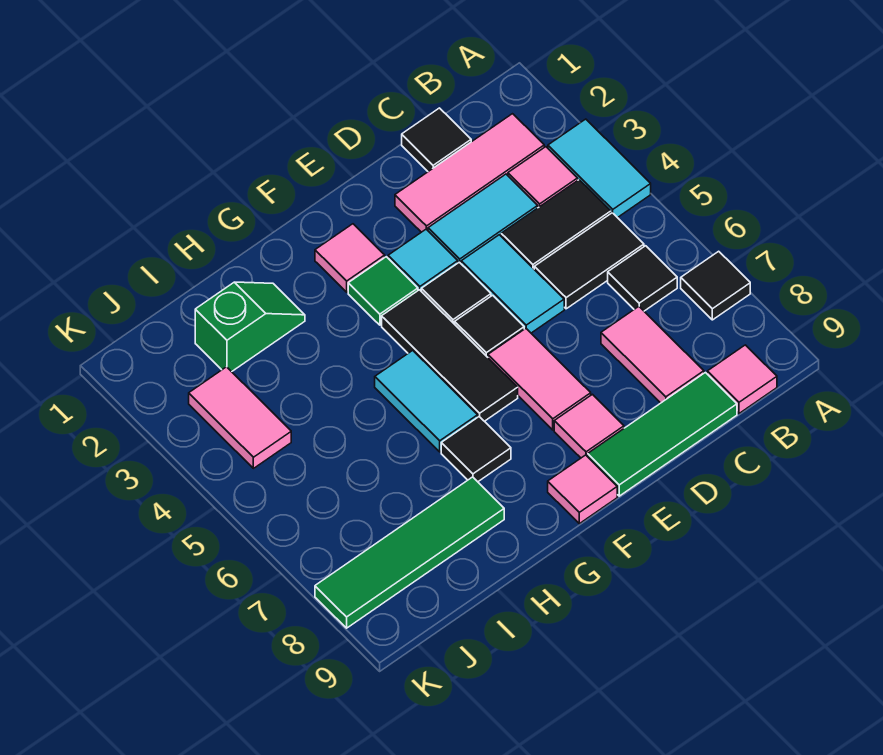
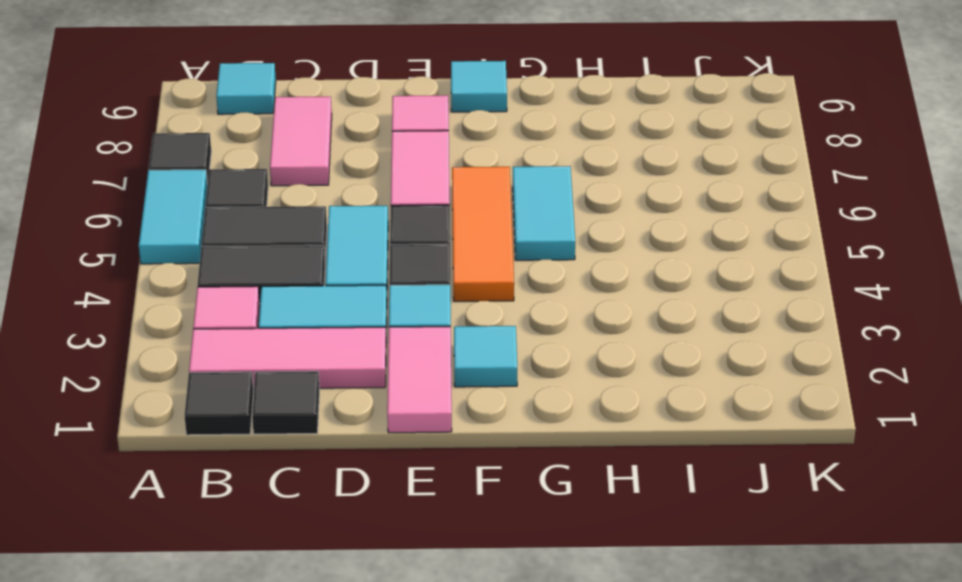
cyan tile A3:A4 level 1 -> cyan tile A5:A6 level 1
pink tile B9 level 1 -> cyan tile B9 level 1
green tile C9:E9 level 1 -> none
pink tile F2 level 1 -> cyan tile F2 level 1
green tile F3 level 1 -> none
black tile F4:F6 level 1 -> orange tile F4:F6 level 1
pink tile F9 level 1 -> cyan tile F9 level 1
black tile G7 level 1 -> black tile B1 level 1
green slope H2:I2 level 1 top I -> none
green tile H8:K8 level 1 -> none
pink tile J3:J4 level 1 -> pink tile E1:E2 level 1

